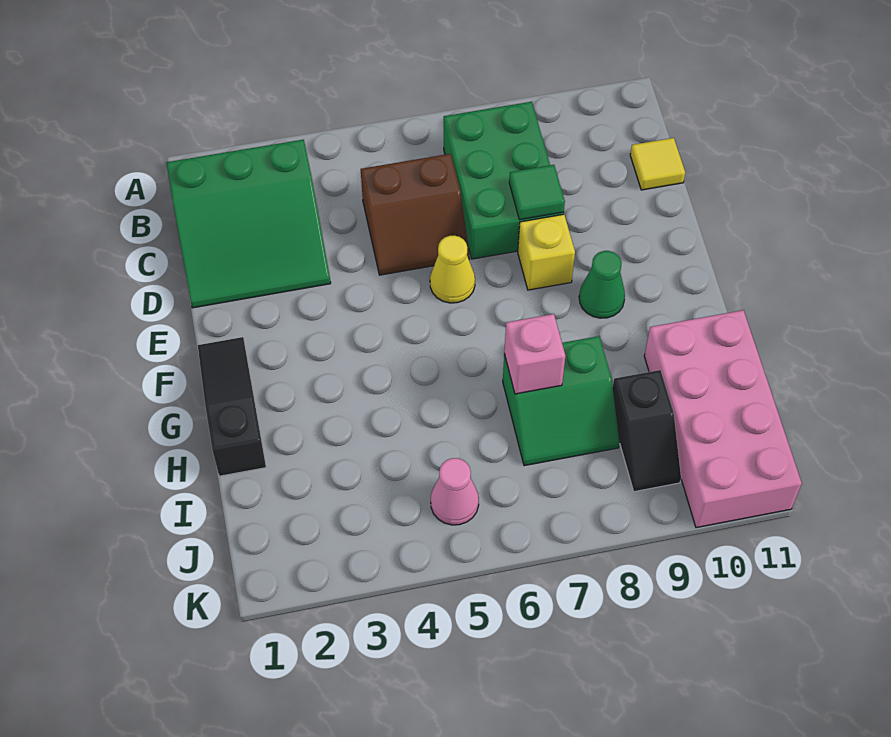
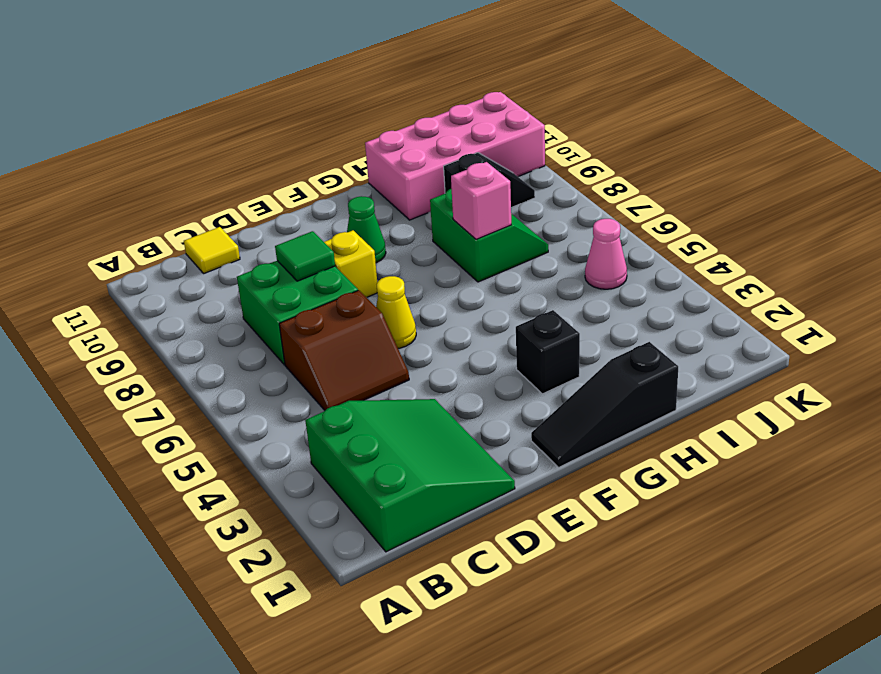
green brick B7:D8 level 1 -> green brick C7:D8 level 1
brown slope C5:D6 level 1 top C -> brown slope C5:D6 level 1 top 6
none -> black brick G3 level 1

